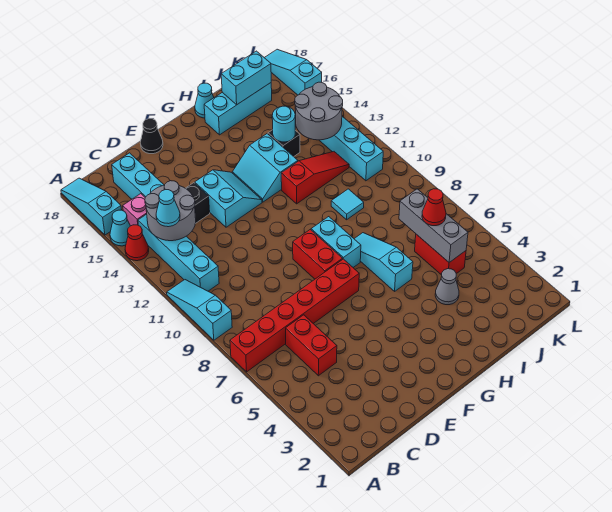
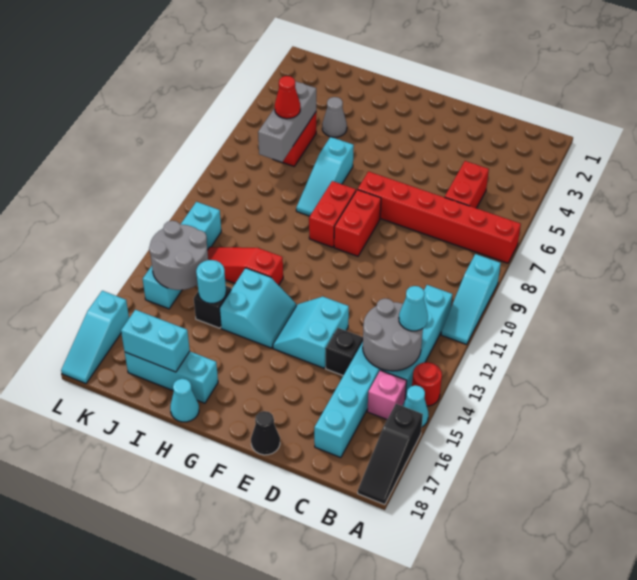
red cone A14 level 1 -> red round brick A14 level 1
cyan slope A16:A18 level 1 top 16 -> black slope A16:A18 level 1 top 16
cyan brick G8:G9 level 1 -> red brick G8:G9 level 1
cyan tile I10 level 1 -> none

